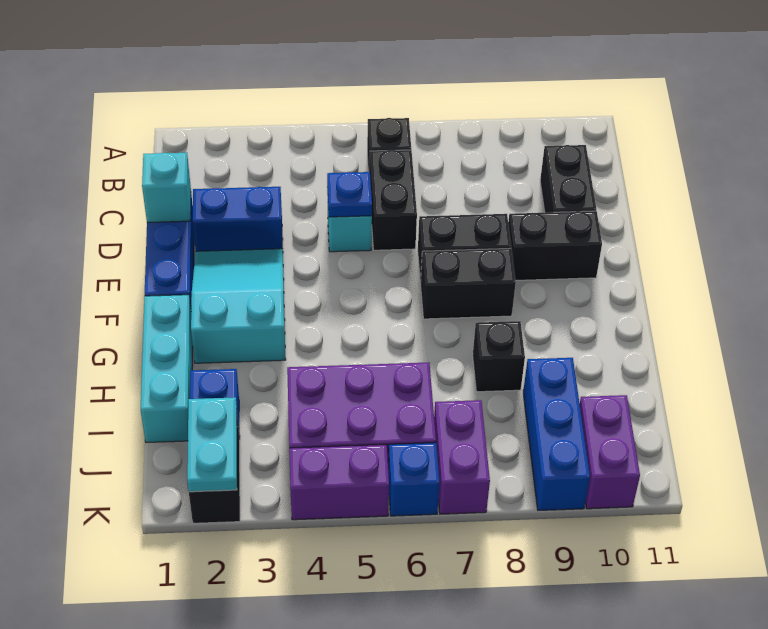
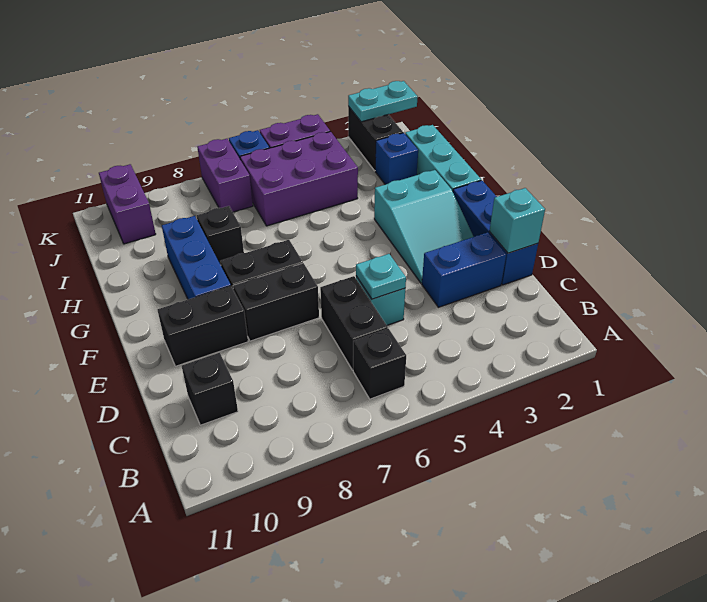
black brick C10:D10 level 1 -> black brick C10 level 1
blue plate D5 level 2 -> cyan plate D5 level 2
blue brick I9:K9 level 1 -> blue brick F9:H9 level 1
cyan plate J2:K2 level 2 -> cyan plate K1:K2 level 2

